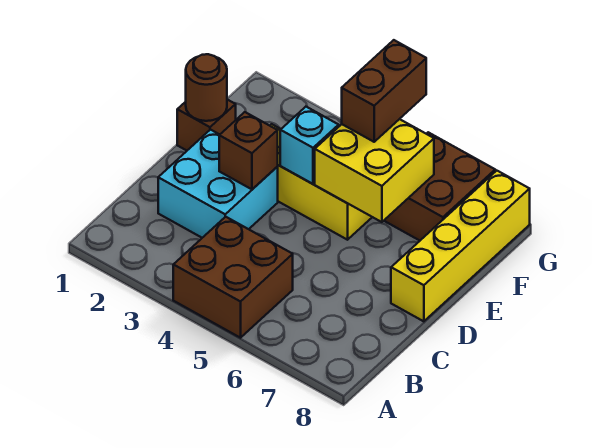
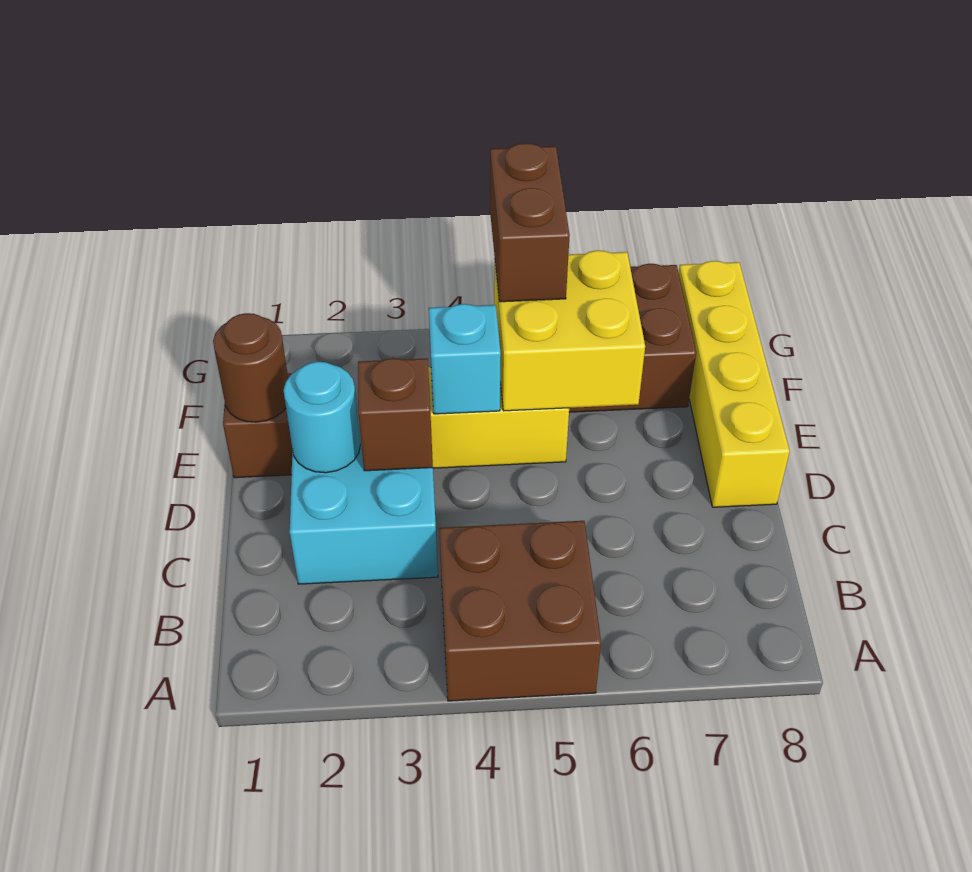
none -> cyan round brick D2 level 2

